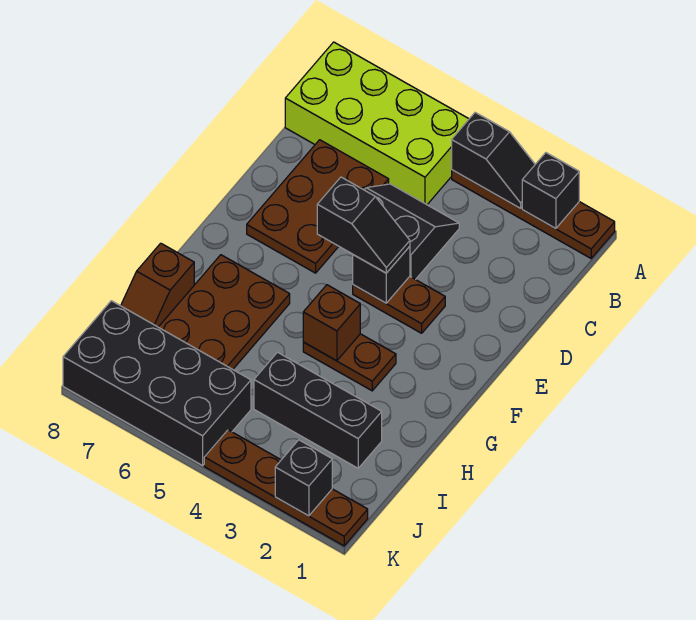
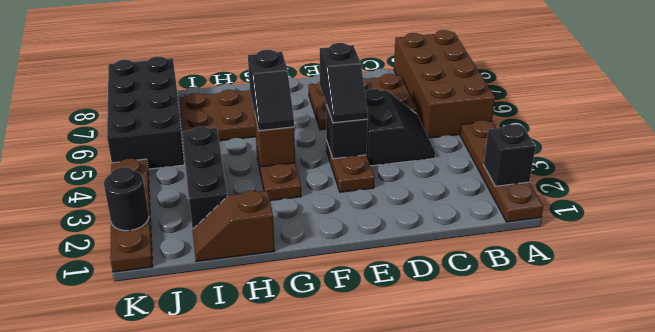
black slope A3:A4 level 2 top 4 -> black slope G4:G5 level 3 top 5
lime brick A5:B8 level 1 -> brown brick A5:B8 level 1
brown slope H8:I8 level 1 top H -> brown slope H1:I1 level 1 top H
black brick K2 level 2 -> black round brick K2 level 2

